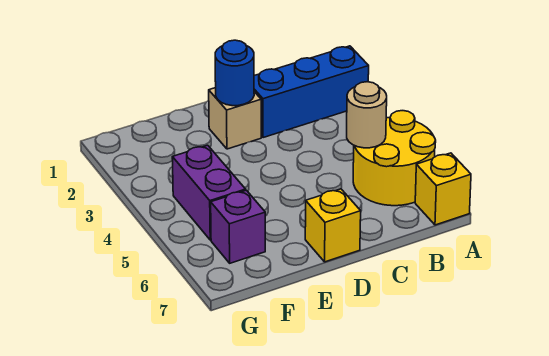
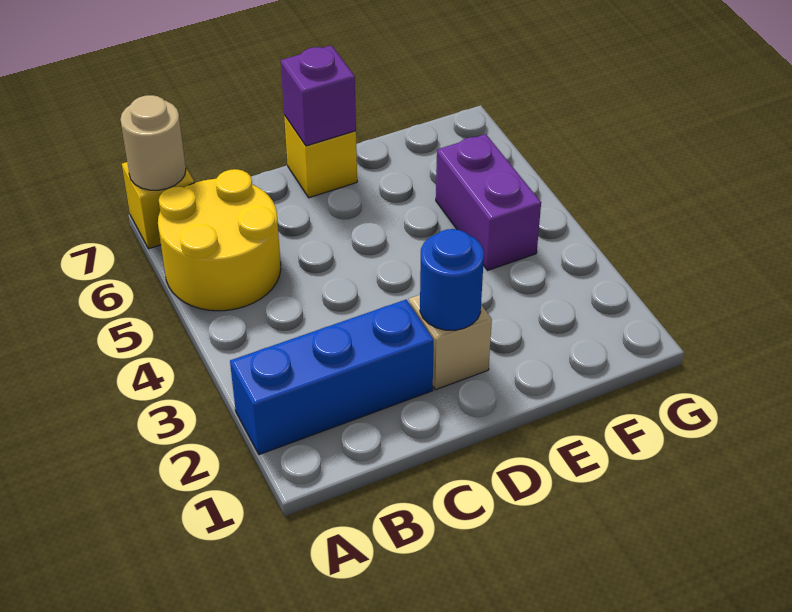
tan round brick B5 level 2 -> tan round brick A7 level 2
purple brick F6 level 1 -> purple brick D7 level 2

